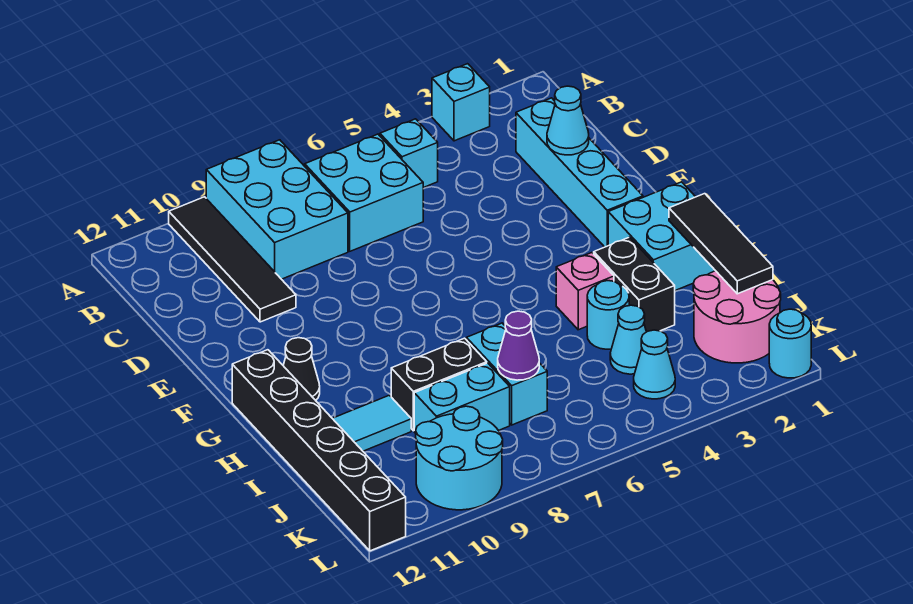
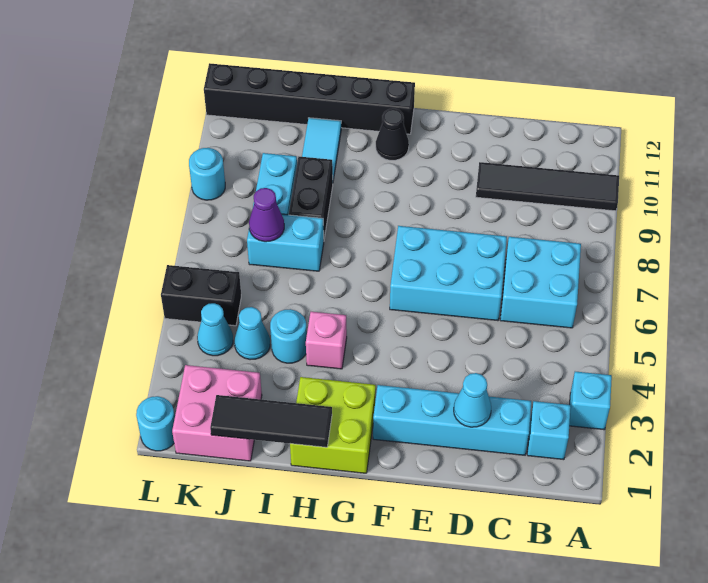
cyan brick A8:C9 level 1 -> cyan brick D6:F7 level 1
cyan brick B5 level 1 -> cyan brick B2 level 1
cyan brick G1:H2 level 1 -> lime brick G1:H2 level 1
black brick H3:I3 level 1 -> black brick K5:L5 level 1
pink round brick J1:K2 level 1 -> pink brick J1:K2 level 1
cyan round brick K9:L10 level 1 -> cyan round brick L9 level 1

